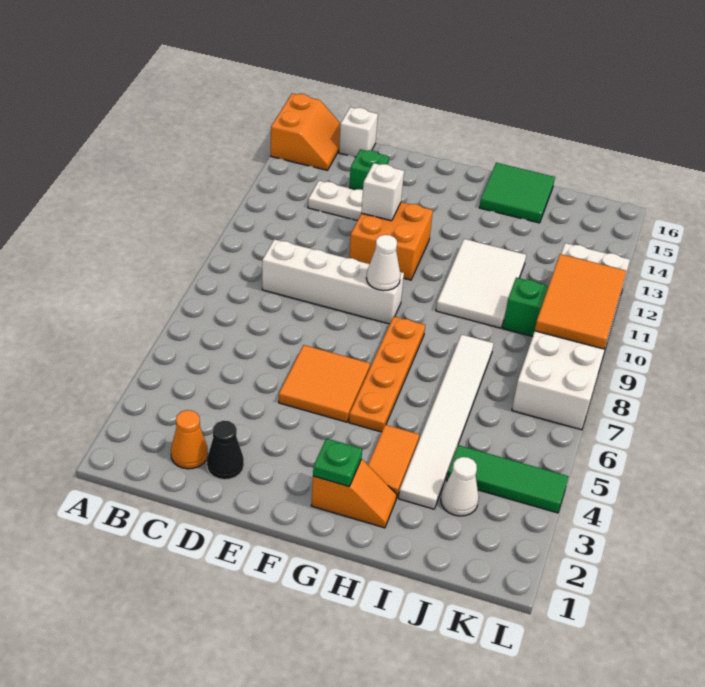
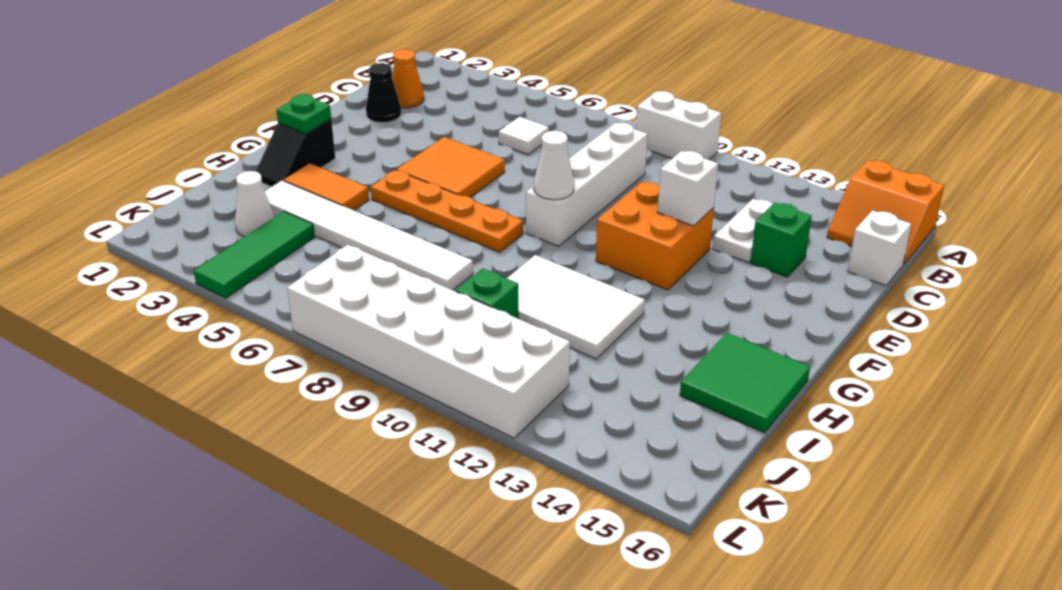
none -> white brick A9:A10 level 1
none -> white tile C6 level 1
orange slope G2:H2 level 1 top G -> black slope G2:H2 level 1 top G
orange tile K9:L11 level 2 -> none

